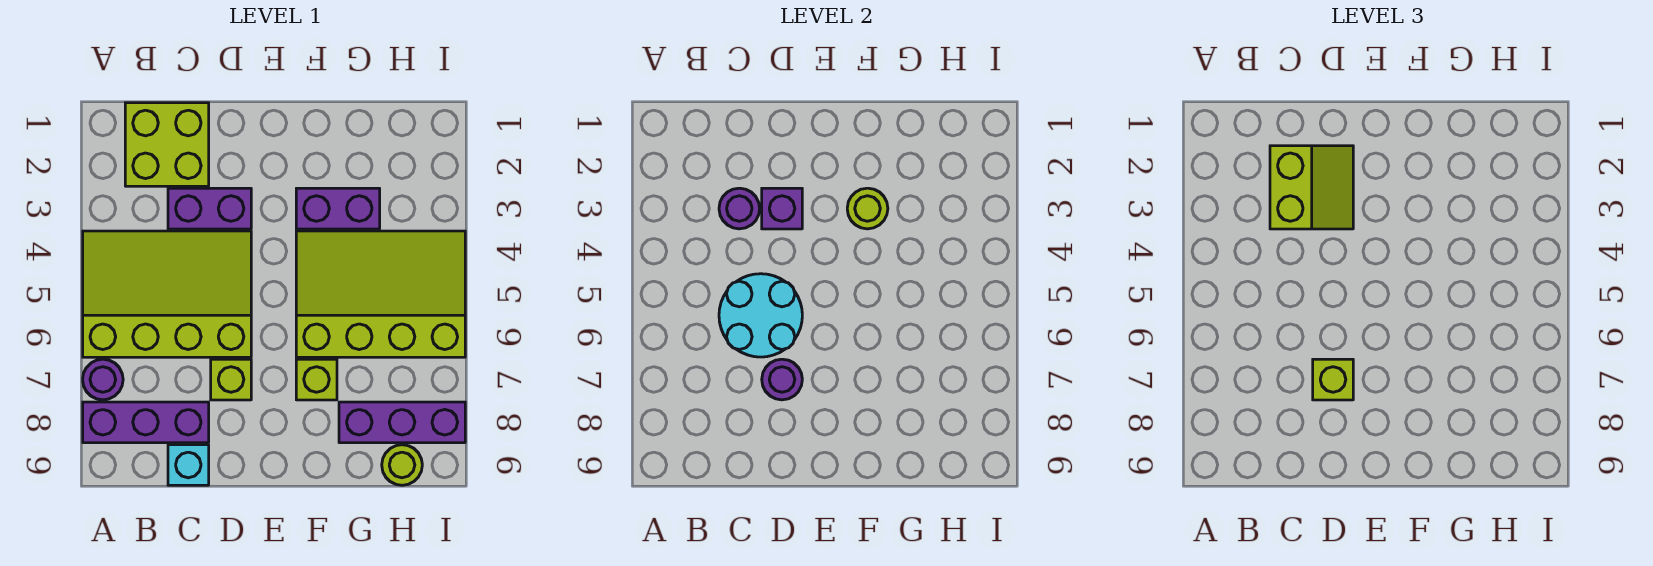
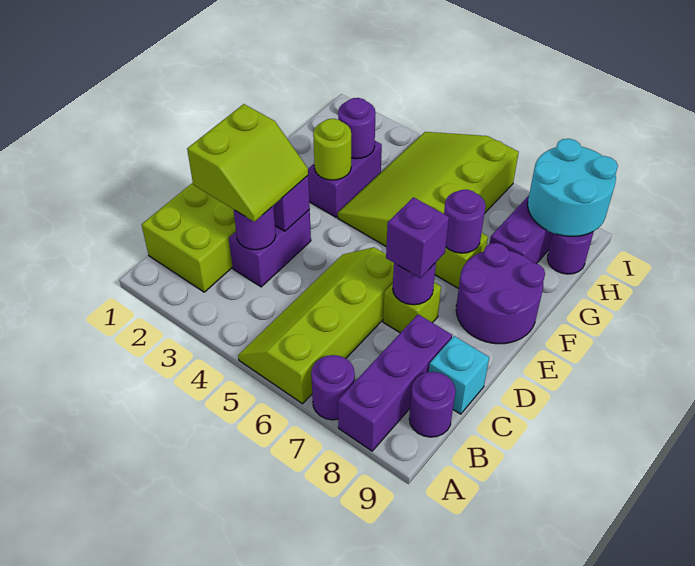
lime slope A4:D6 level 1 top 6 -> lime slope A5:D6 level 1 top 6
none -> purple round brick B9 level 1
lime slope C2:D3 level 3 top C -> lime slope C2:D3 level 3 top 2
cyan round brick C5:D6 level 2 -> cyan round brick H8:I9 level 2
lime brick D7 level 3 -> purple brick D7 level 3
none -> purple round brick E8:F9 level 1
none -> purple round brick F7 level 2
none -> purple round brick G3 level 2
lime round brick H9 level 1 -> purple round brick H9 level 1

